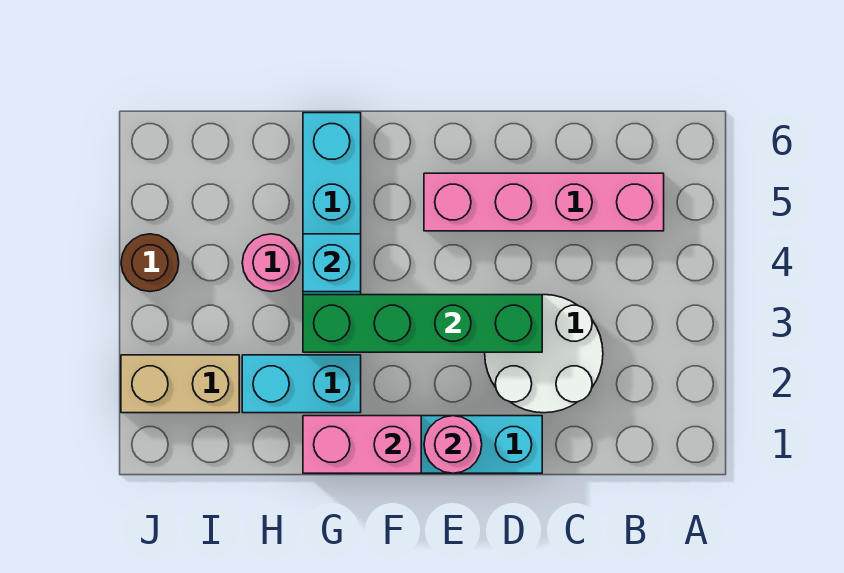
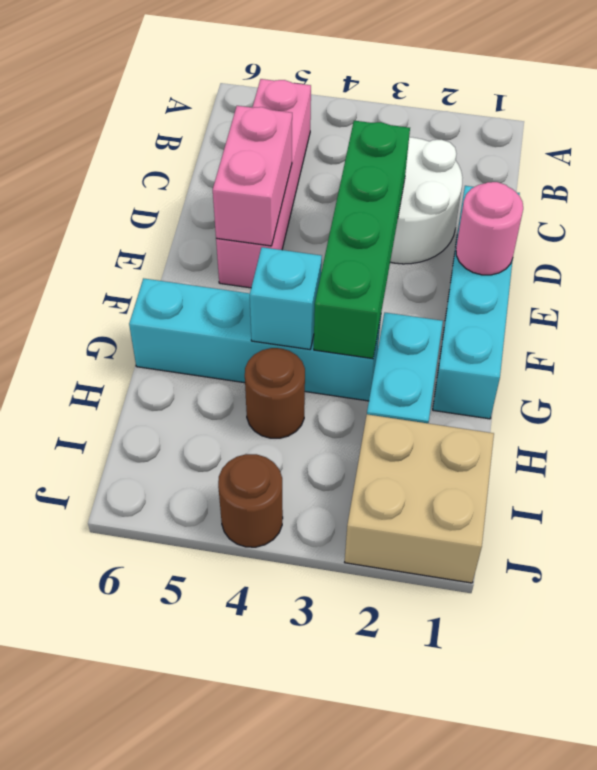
pink brick F1:G1 level 2 -> pink brick D5:E5 level 2
pink round brick H4 level 1 -> brown round brick H4 level 1
tan brick I2:J2 level 1 -> tan brick I1:J2 level 1

